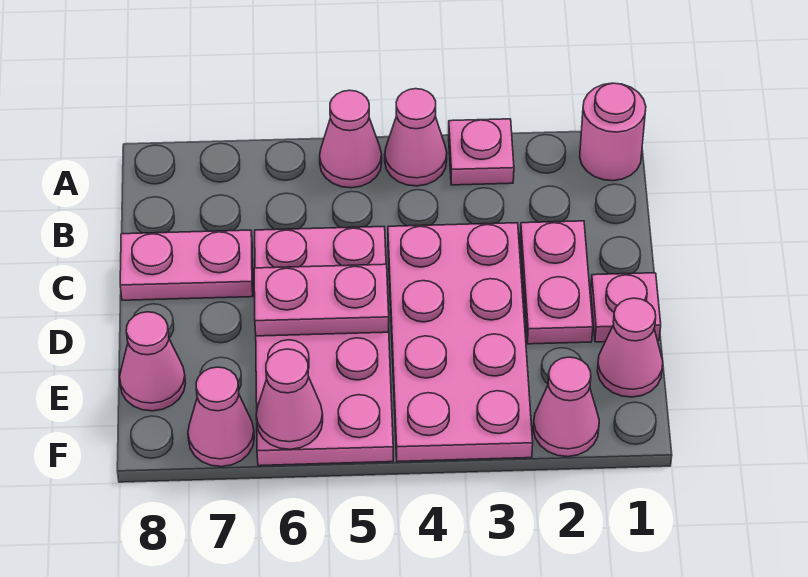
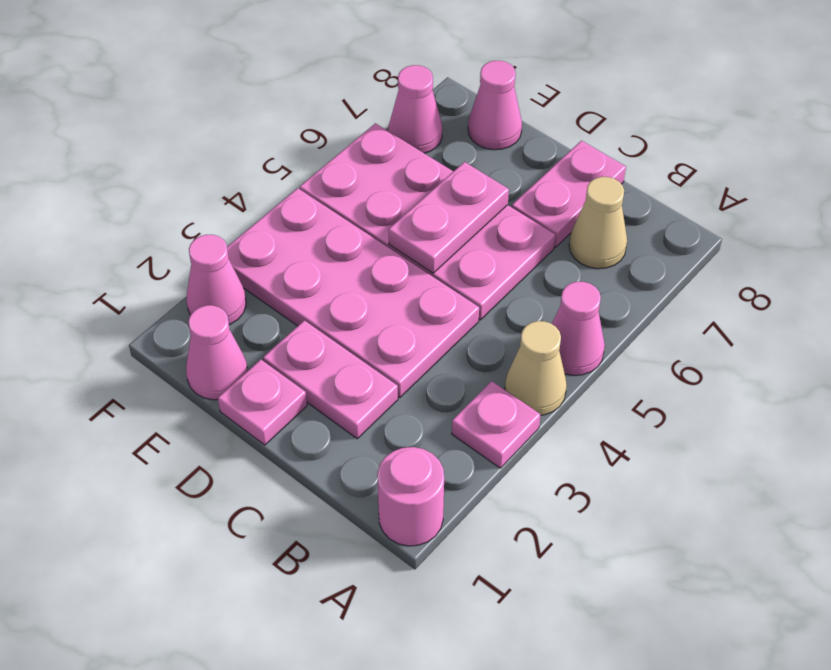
pink cone A4 level 1 -> tan cone A4 level 1
none -> tan cone B7 level 1
pink cone F6 level 2 -> none

